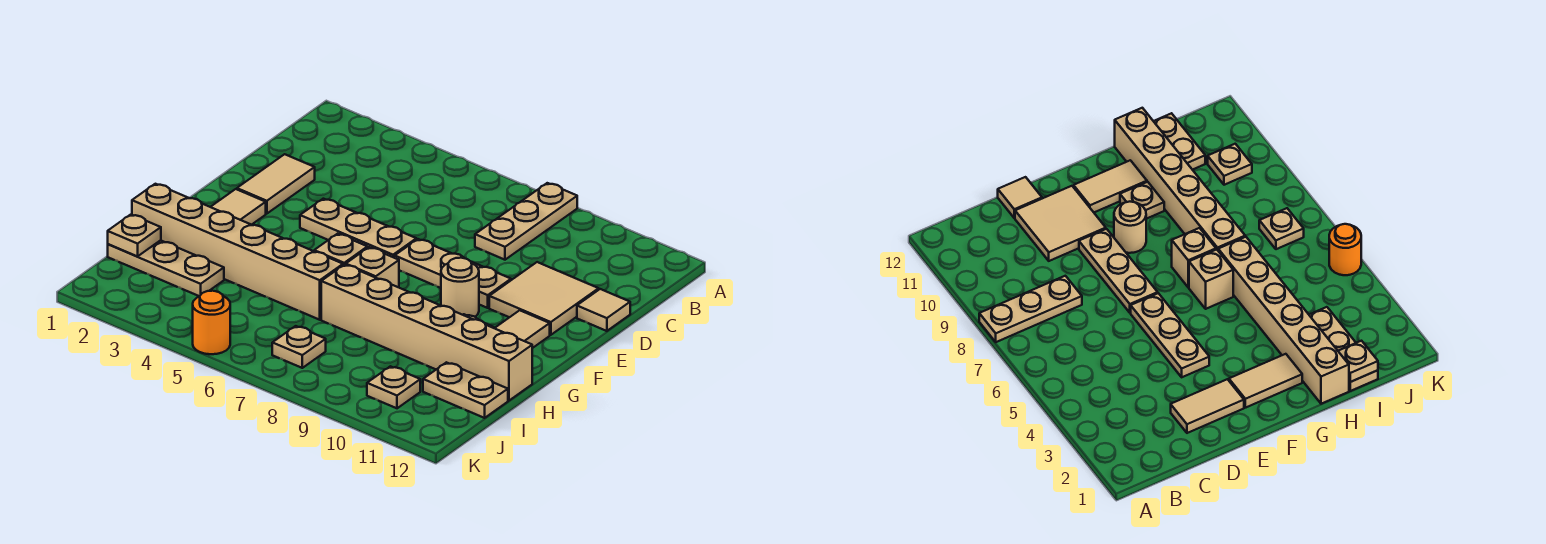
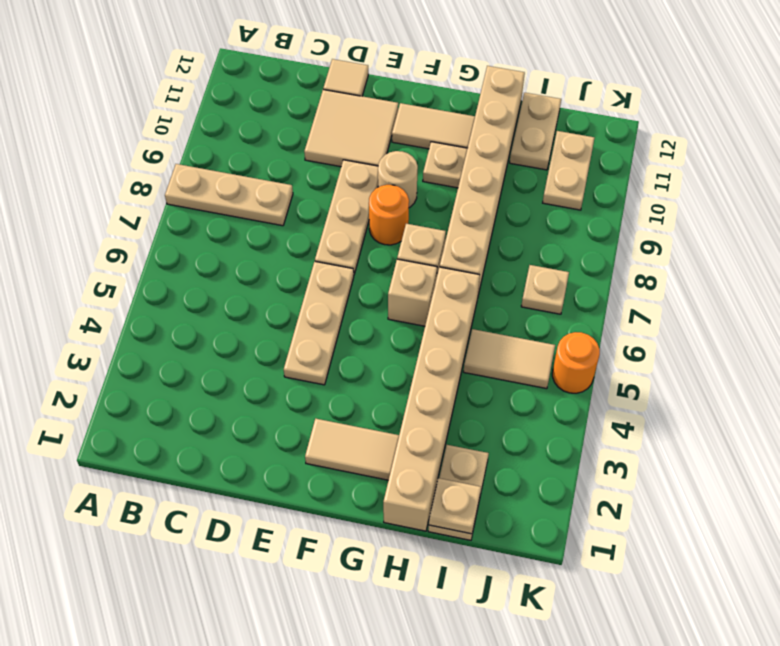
tan tile D2:E2 level 1 -> tan tile I5:J5 level 1
none -> orange round brick F8 level 1
tan plate I1:I3 level 1 -> tan plate I1:I2 level 1
tan plate J10 level 1 -> tan plate J10:J11 level 1

